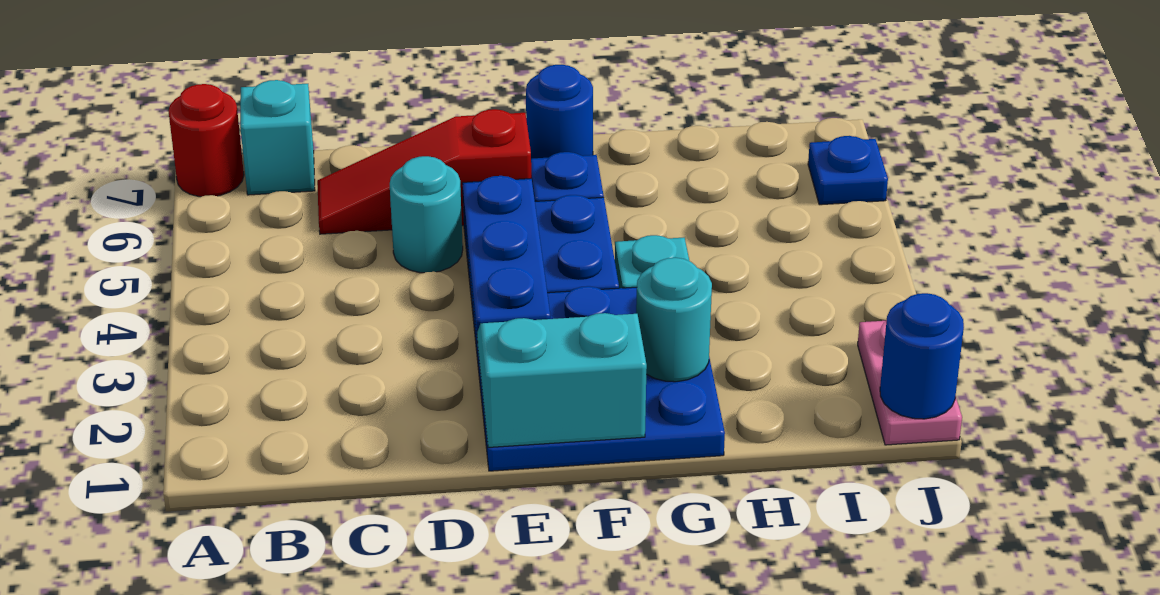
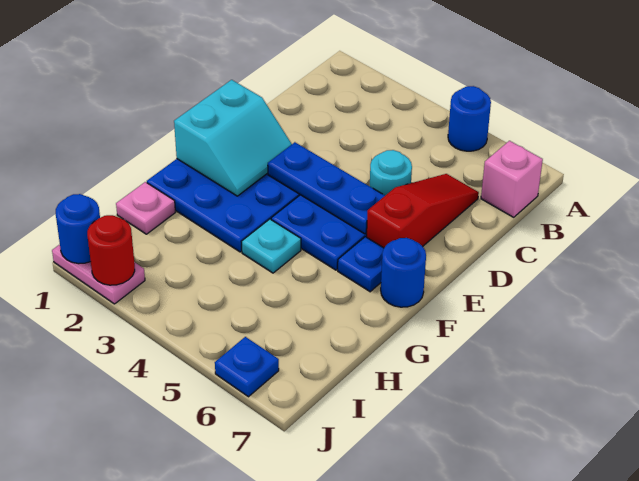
none -> blue round brick A5 level 1
red round brick A7 level 1 -> red round brick J2 level 2
cyan brick B7 level 1 -> pink brick B7 level 1
cyan round brick G2 level 2 -> none
none -> pink plate H1 level 1

